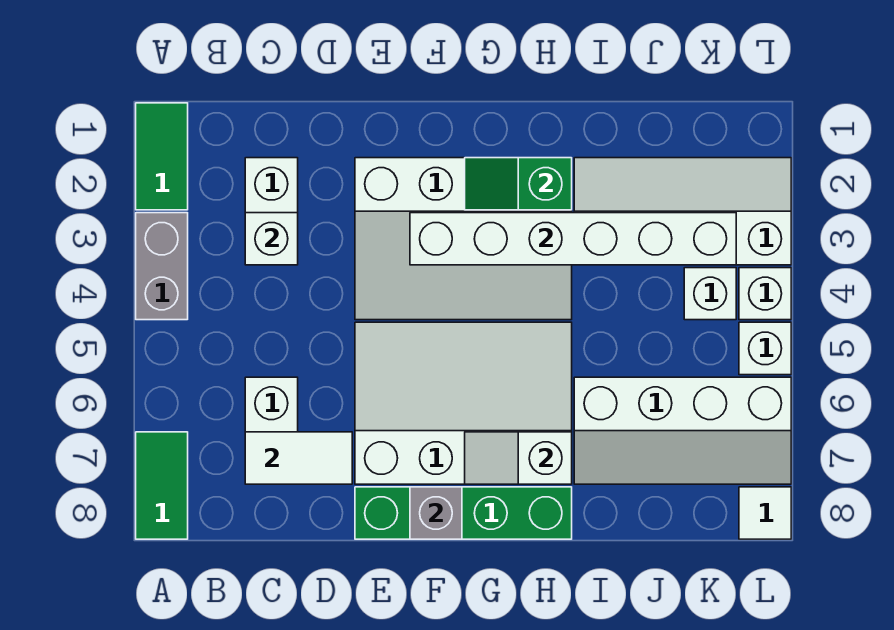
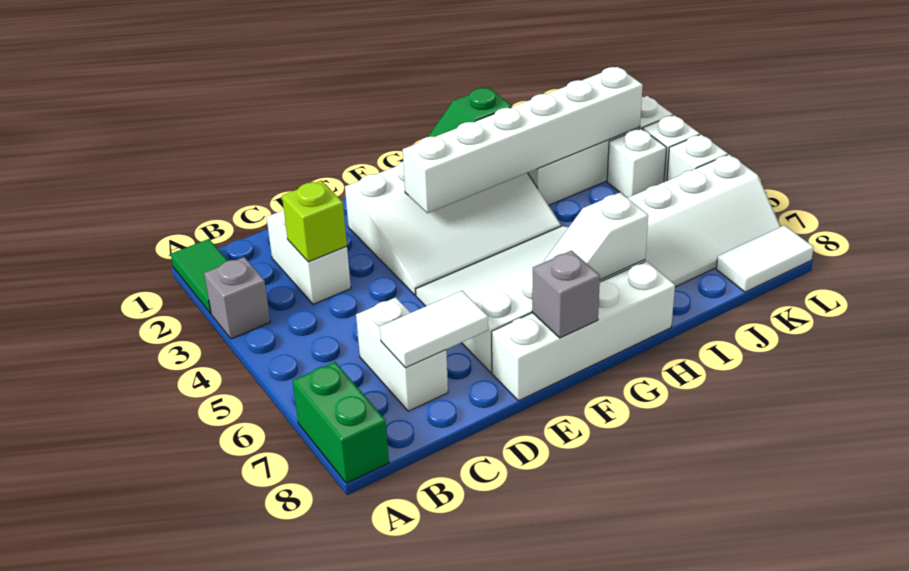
grey brick A3:A4 level 1 -> grey brick A3 level 1
green tile A7:A8 level 1 -> green brick A7:A8 level 1
white brick C3 level 2 -> lime brick C3 level 2
green brick E8:H8 level 1 -> white brick E8:H8 level 1
white tile L8 level 1 -> white tile K8:L8 level 1

